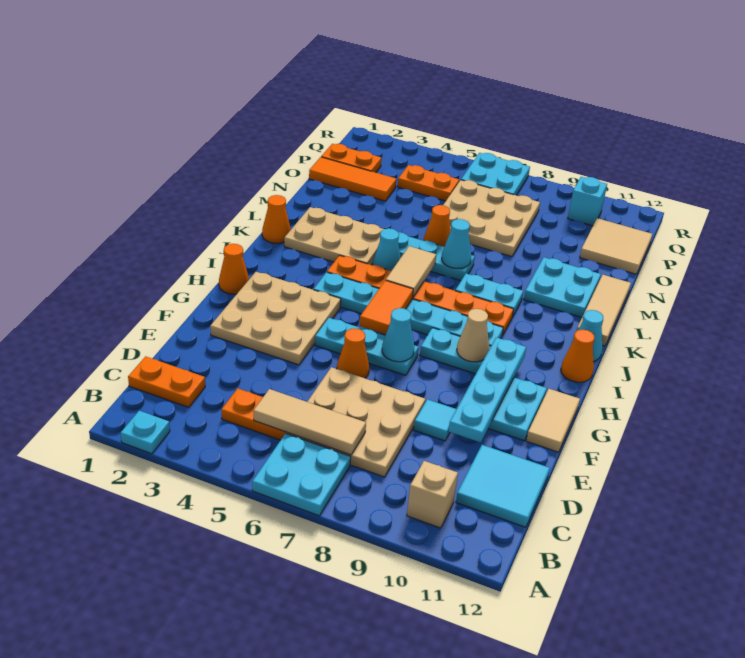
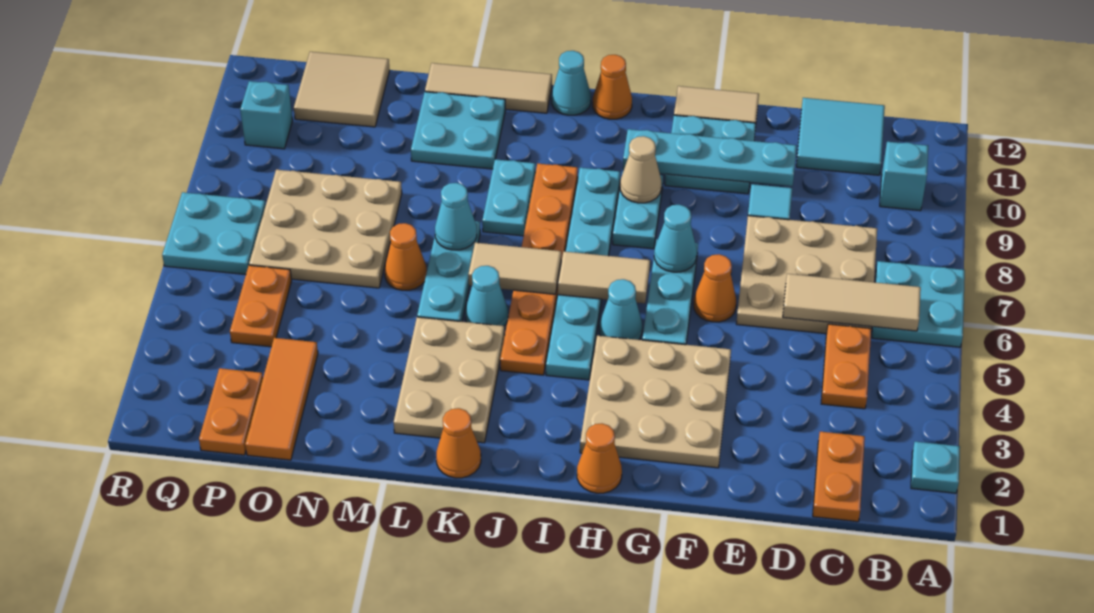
tan brick B10 level 1 -> cyan brick B10 level 1
tan tile C5:C7 level 2 -> tan tile B6:D6 level 2
none -> cyan cone H5 level 1
orange tile H6:I6 level 2 -> tan tile H6:I6 level 2

